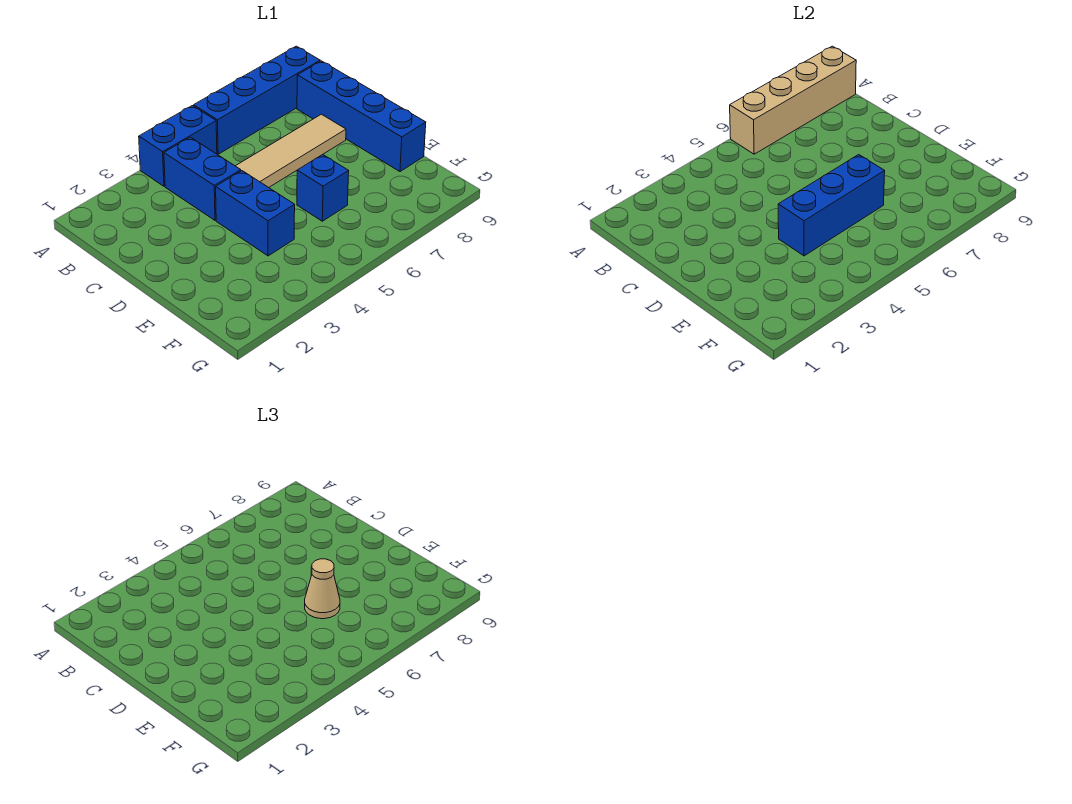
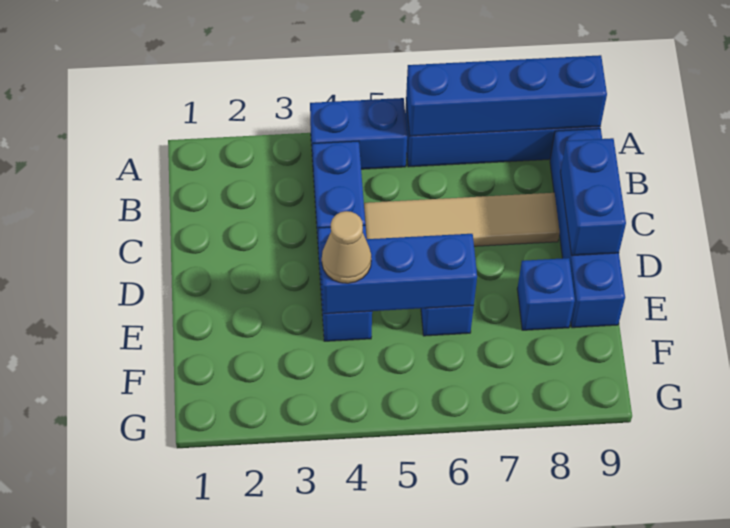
tan brick A6:A9 level 2 -> blue brick A6:A9 level 2
none -> blue brick C9:D9 level 2
tan cone E6 level 3 -> tan cone E4 level 3
none -> blue brick E8 level 1

